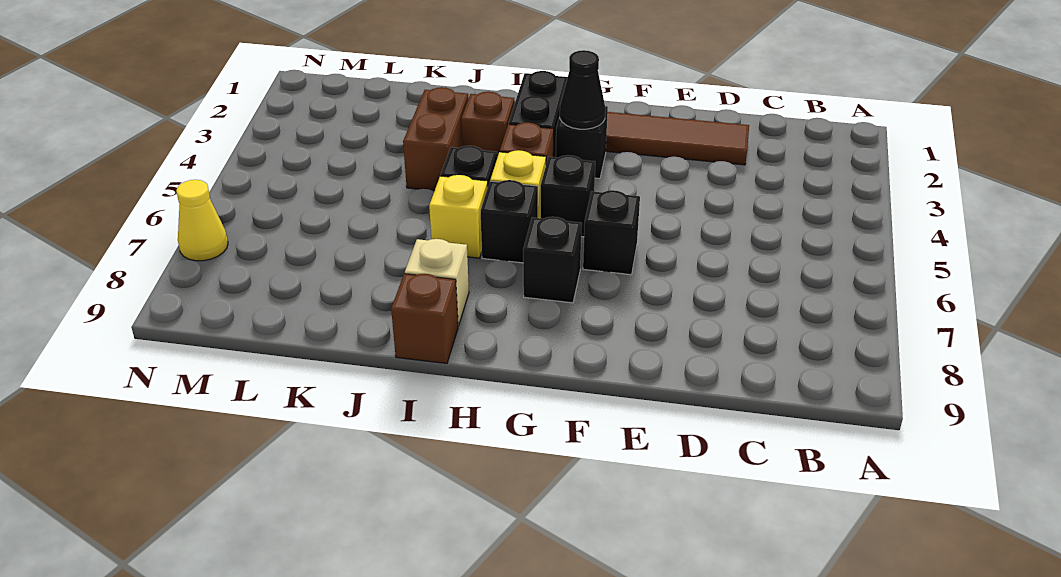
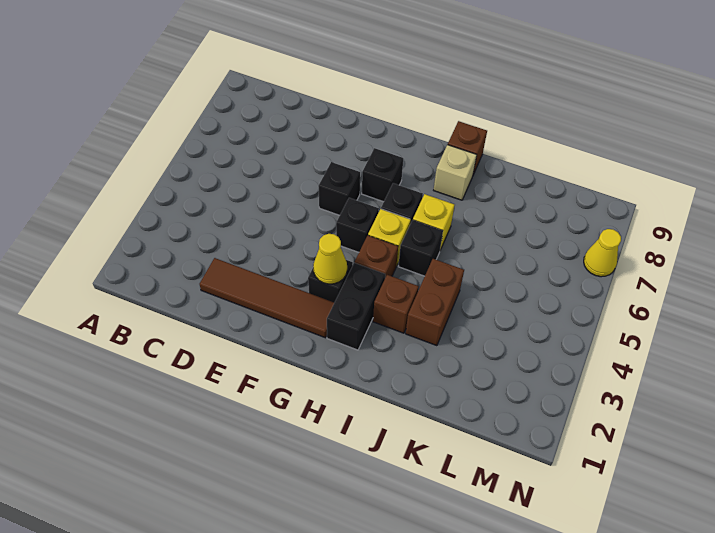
black cone G3 level 2 -> yellow cone G3 level 2

